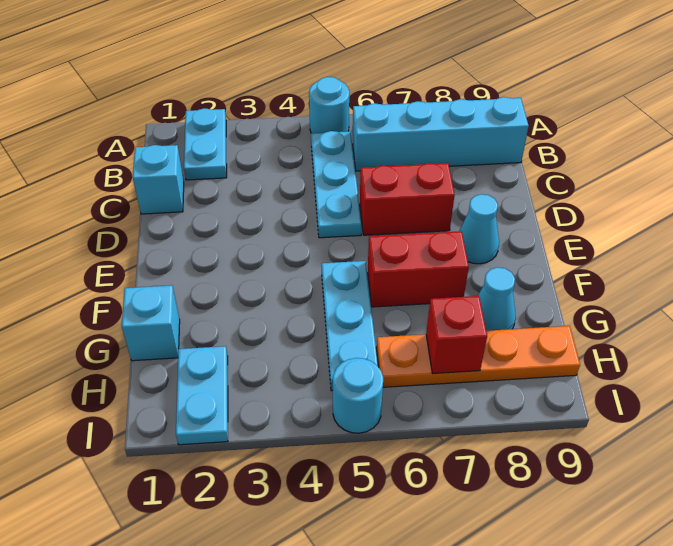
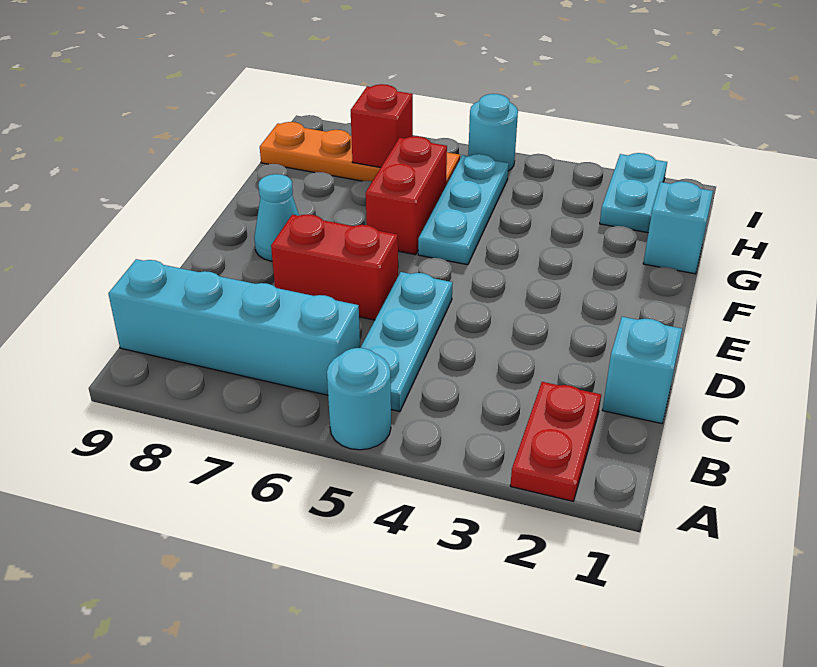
cyan plate A2:B2 level 1 -> red plate A2:B2 level 1
red brick F6:F7 level 1 -> red brick F6:G6 level 1
cyan cone G8 level 1 -> none

